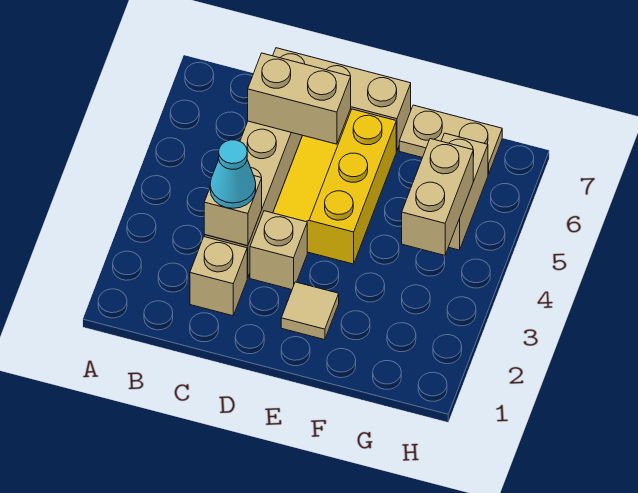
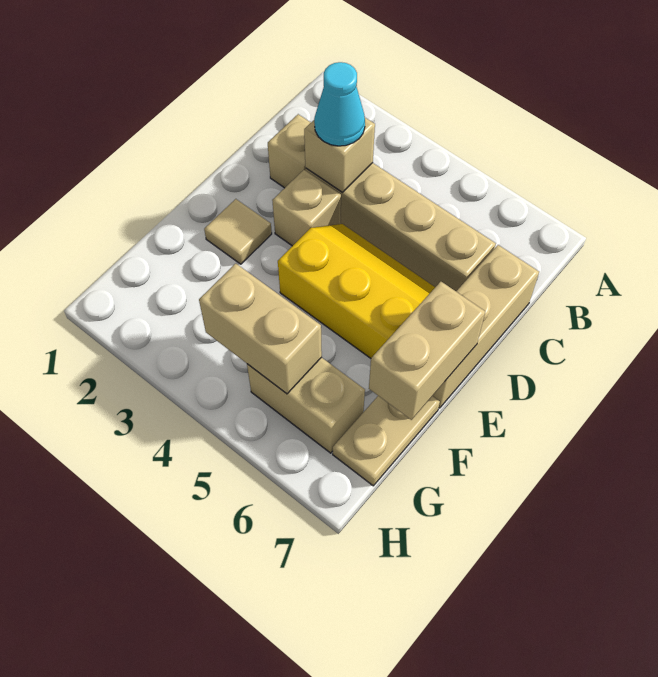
tan brick C6:D6 level 2 -> tan brick E7:F7 level 2

